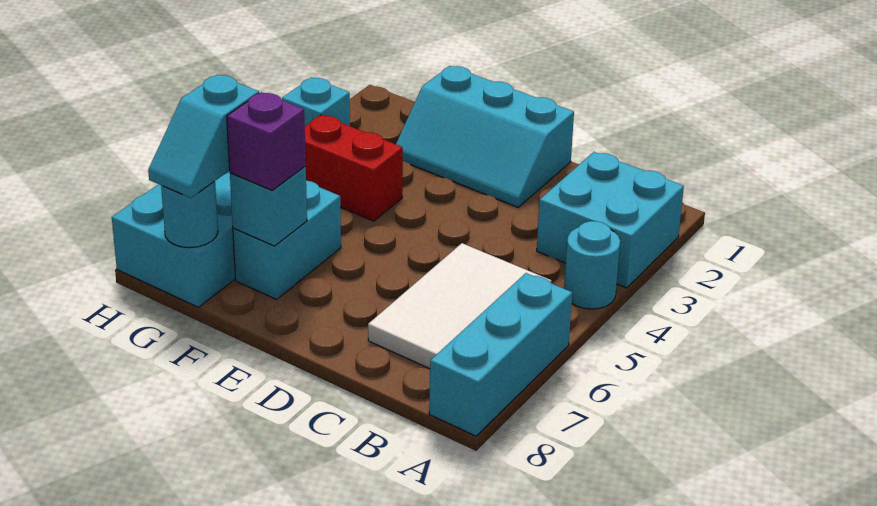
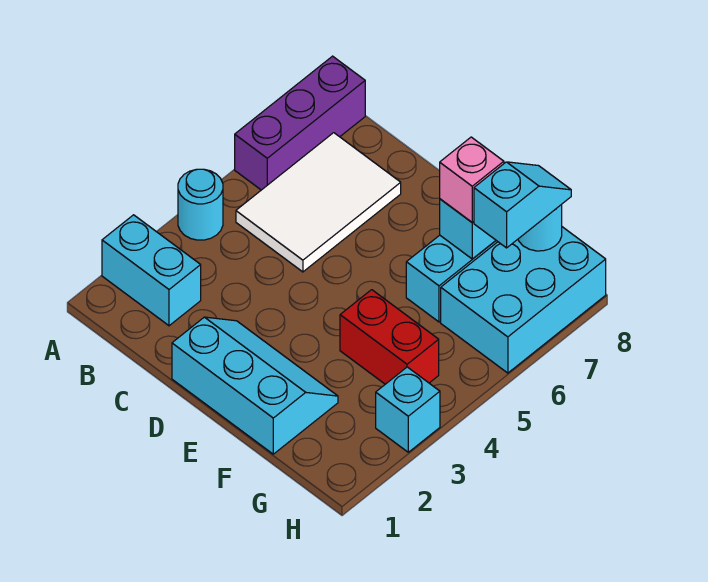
cyan brick A2:B3 level 1 -> cyan brick A2:B2 level 1
cyan brick A6:A8 level 1 -> purple brick A6:A8 level 1
purple brick F7 level 3 -> pink brick F7 level 3

